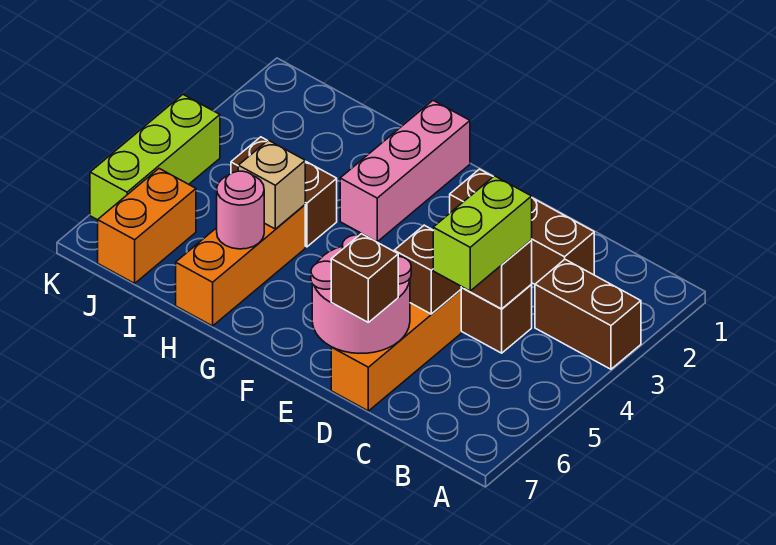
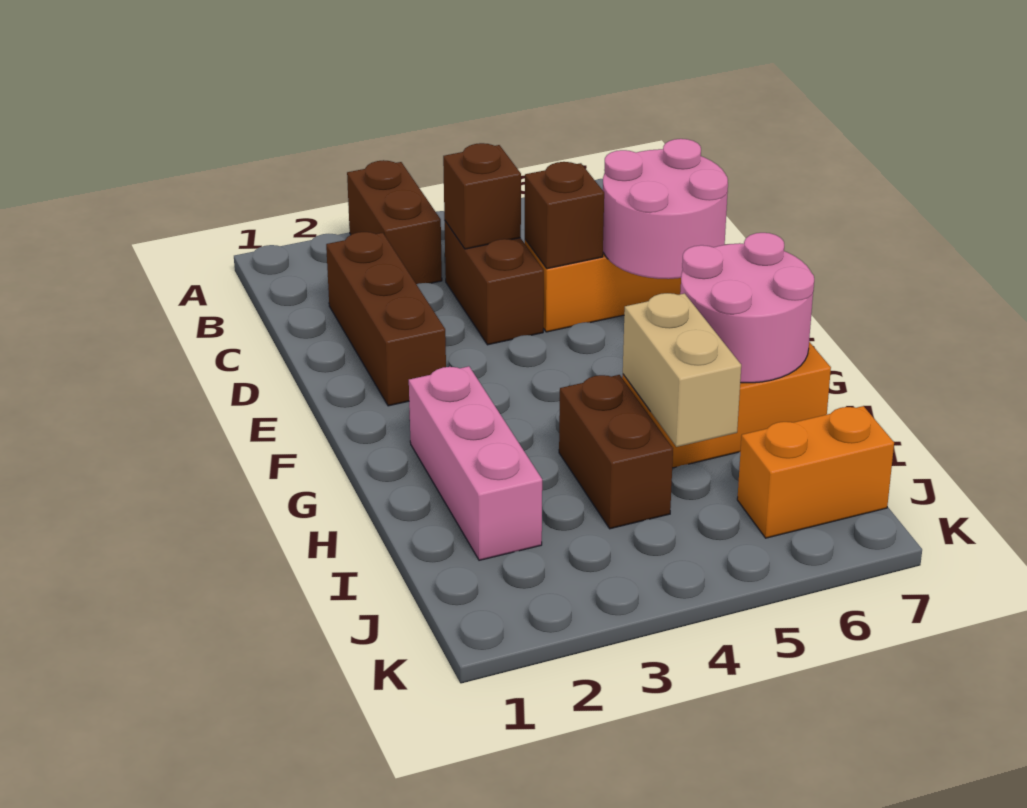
lime brick C4:C5 level 3 -> none
brown brick D7 level 3 -> none
pink brick G1:G3 level 1 -> pink brick G2:I2 level 1
tan brick H5 level 2 -> tan brick H5:I5 level 2
pink round brick H6 level 2 -> pink round brick G6:H7 level 2
lime brick K4:K6 level 1 -> none

